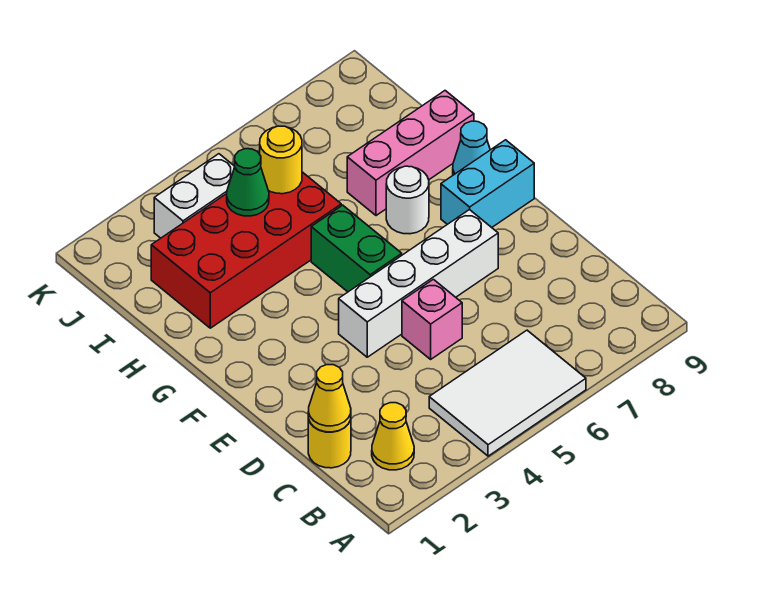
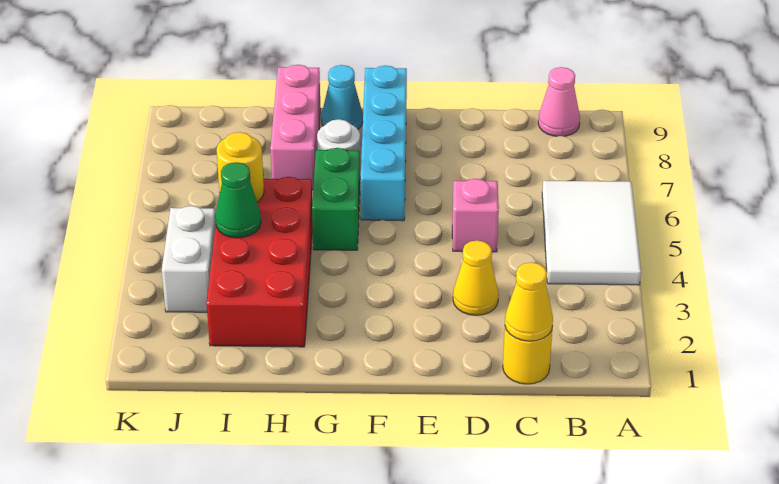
yellow cone B2 level 1 -> yellow cone D3 level 1
none -> pink cone B9 level 1
white brick E4:E7 level 1 -> none
green brick F5:G5 level 1 -> green brick G5:G6 level 1
cyan brick F8:F9 level 1 -> cyan brick F6:F9 level 1

